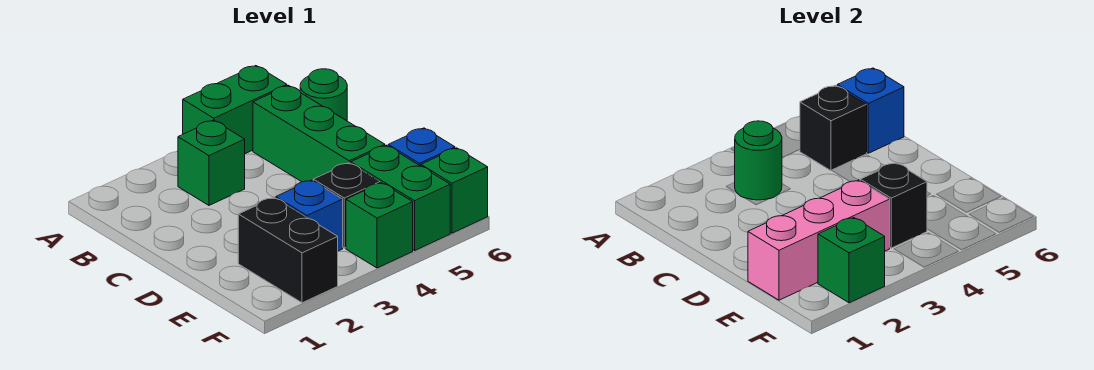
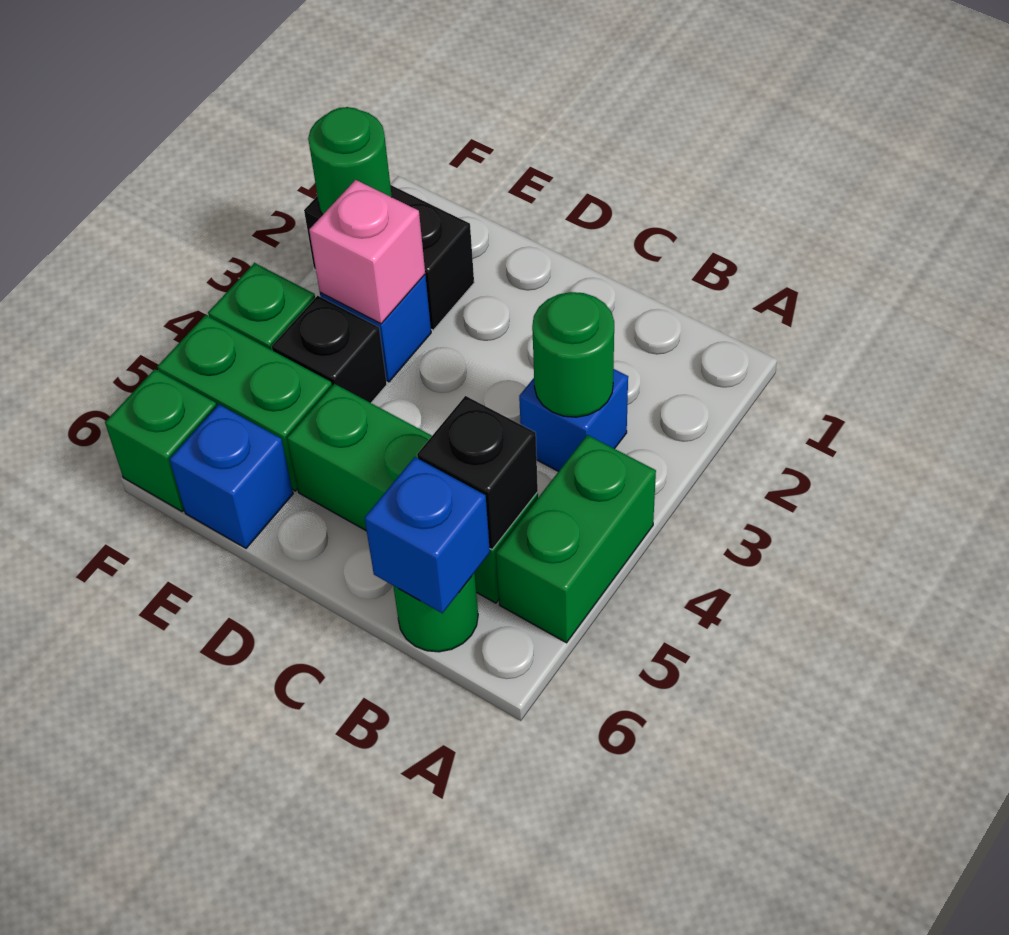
green brick B3 level 1 -> blue brick B3 level 1
pink brick E1:E3 level 2 -> pink brick E3 level 2
black brick E4 level 2 -> none
green brick F2 level 2 -> green round brick F2 level 2

